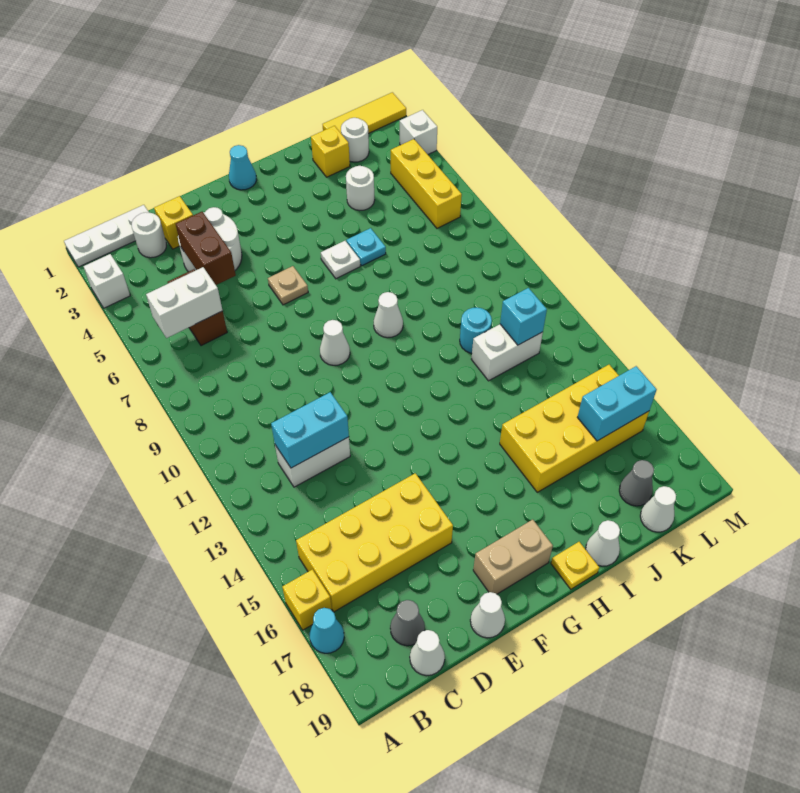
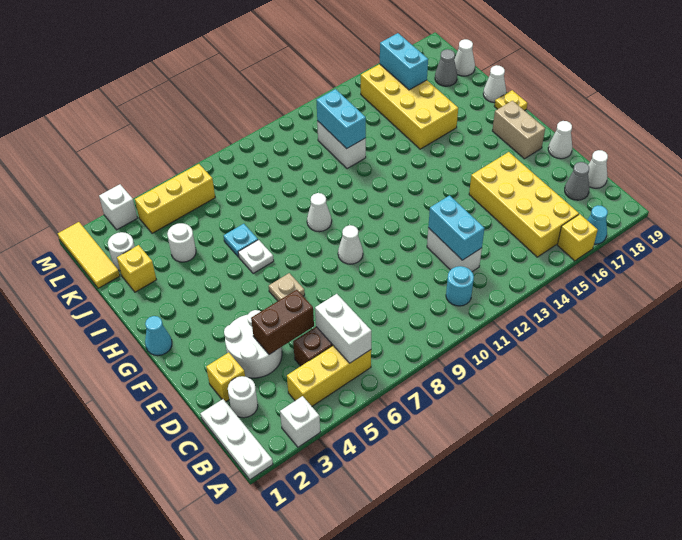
none -> yellow brick B4:B6 level 1
cyan round brick J11 level 1 -> cyan round brick B11 level 1
cyan brick K12 level 2 -> cyan brick J12:K12 level 2

